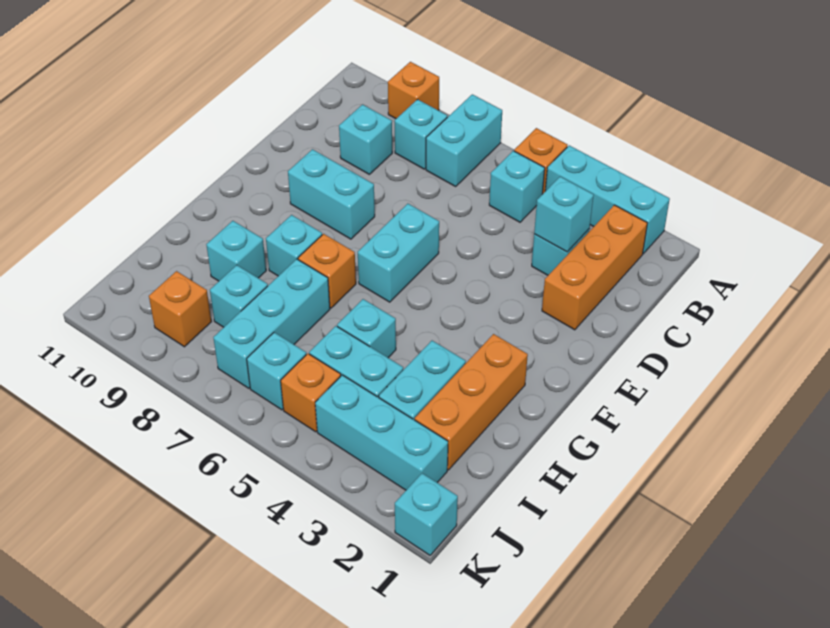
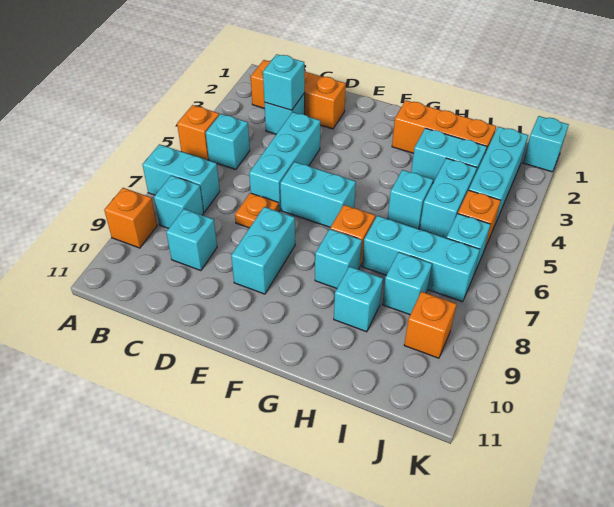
cyan brick A2:A4 level 1 -> cyan brick D4:D6 level 1
none -> orange plate D7 level 1

